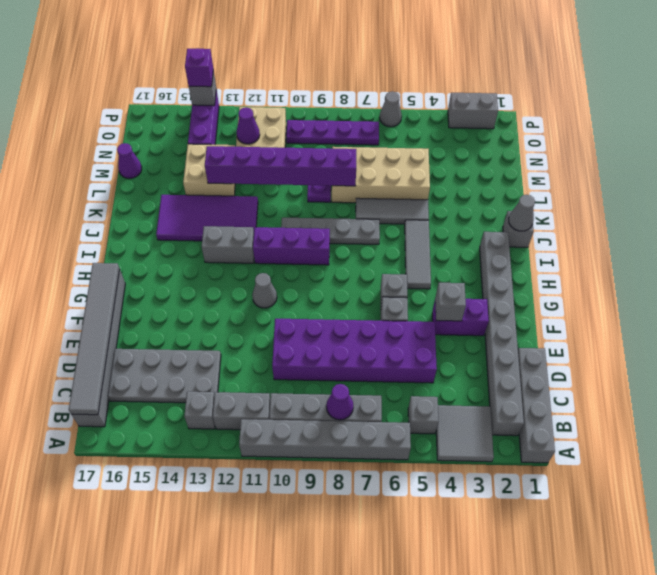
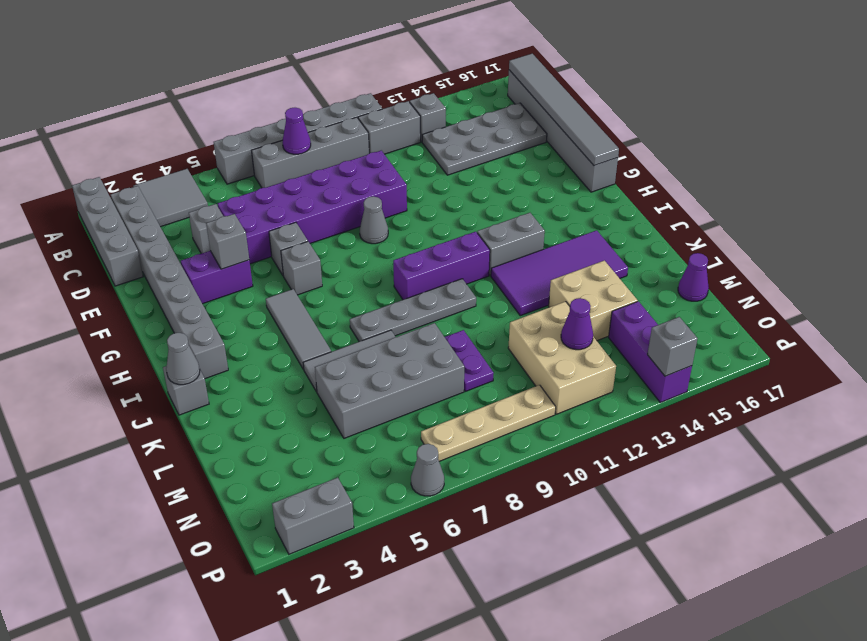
grey brick B5 level 1 -> grey brick D4 level 1
grey cone G11 level 1 -> grey cone F9 level 1
tan brick L5:M8 level 1 -> grey brick L5:M8 level 1
purple brick L8:L13 level 2 -> none
purple plate O7:O10 level 1 -> tan plate O7:O10 level 1
purple brick P14 level 3 -> none

